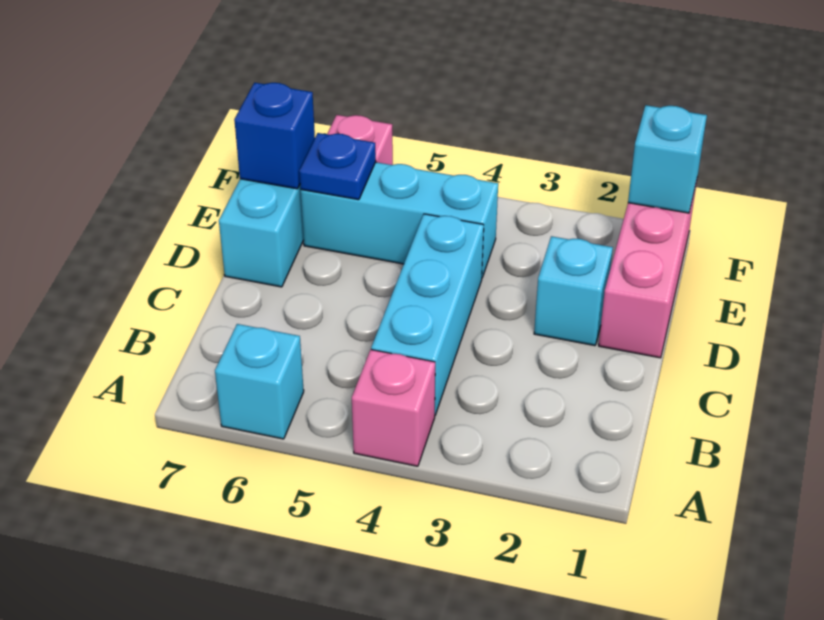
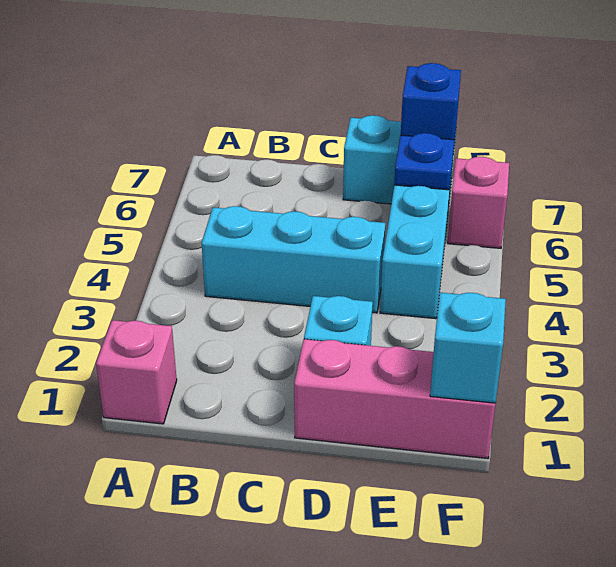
pink brick A4 level 1 -> pink brick A1 level 1
cyan brick A6 level 1 -> none

